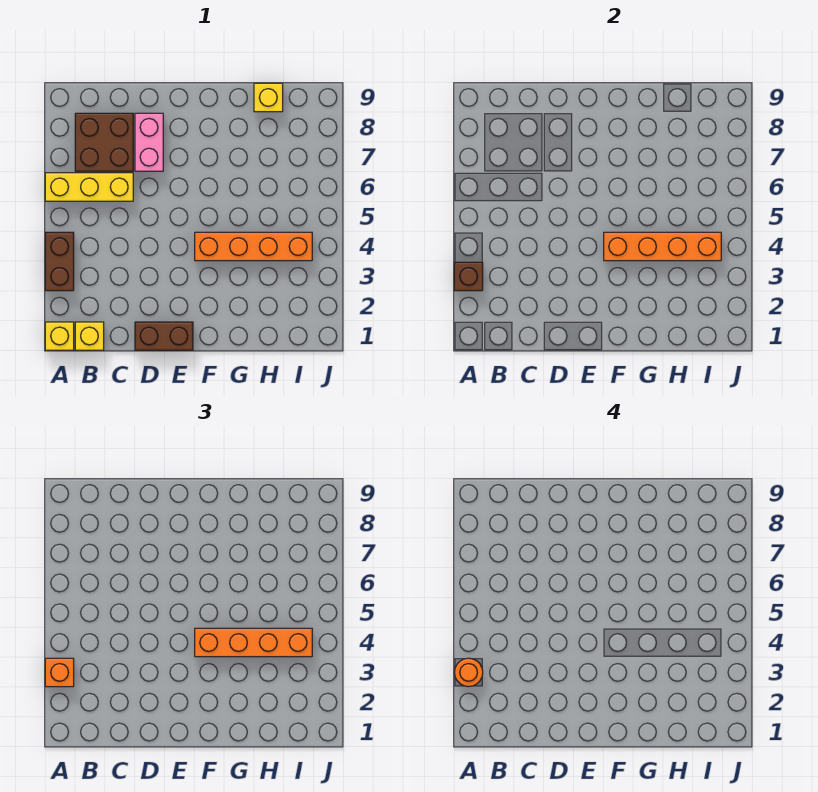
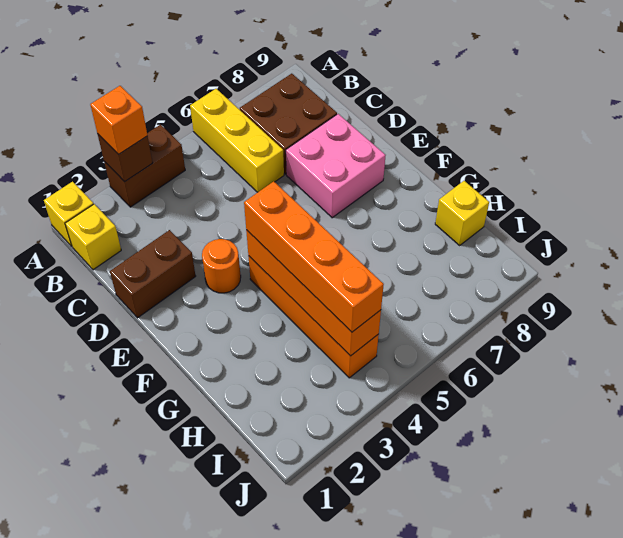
orange round brick A3 level 4 -> orange round brick E3 level 1
brown brick D1:E1 level 1 -> brown brick D1:D2 level 1
pink brick D7:D8 level 1 -> pink brick D7:E8 level 1

